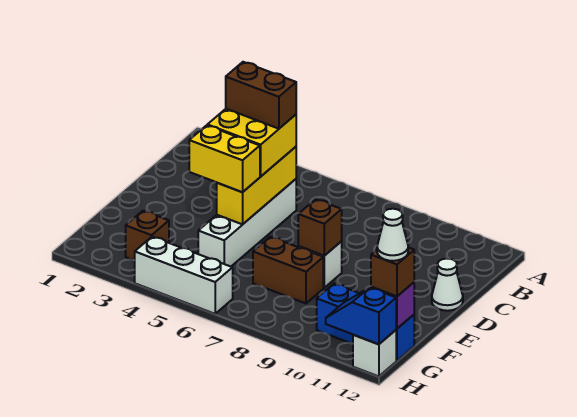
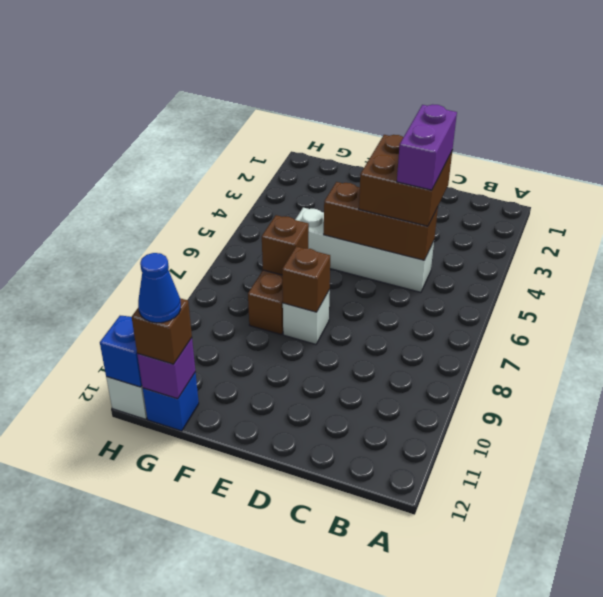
yellow brick C4:D5 level 3 -> brown brick C4:D5 level 3
brown brick C4:C5 level 4 -> purple brick C4:C5 level 4
yellow brick C5:E5 level 2 -> brown brick C5:E5 level 2
white cone D12 level 1 -> none
yellow brick E4:E5 level 3 -> none
brown brick G3 level 1 -> brown brick F7 level 2
blue brick G10:G12 level 1 -> blue brick G12 level 1
white cone G12 level 4 -> blue cone G12 level 4
white brick H4:H6 level 1 -> none

